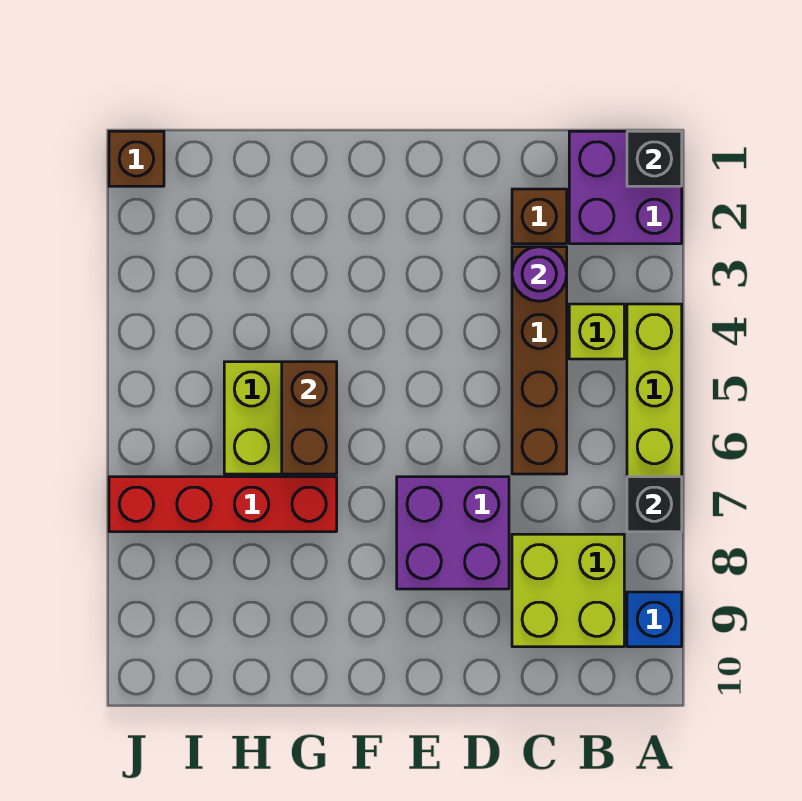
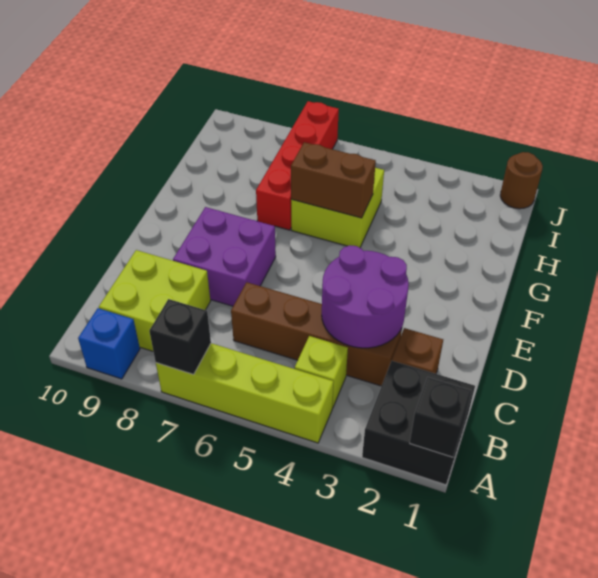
purple brick A1:B2 level 1 -> black brick A1:B2 level 1
purple round brick C3 level 2 -> purple round brick C3:D4 level 2
brown brick J1 level 1 -> brown round brick J1 level 1

